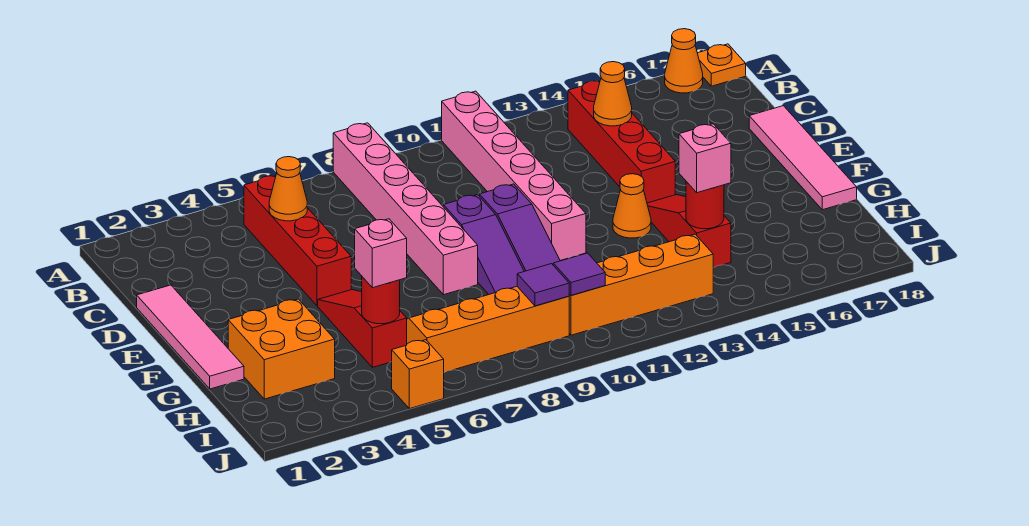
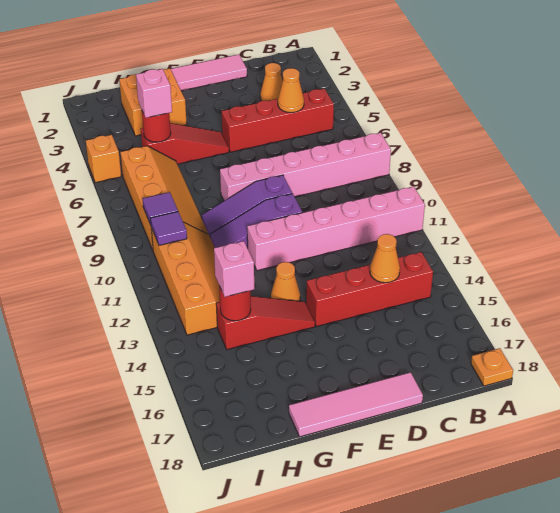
orange cone A17 level 1 -> orange cone C3 level 1

